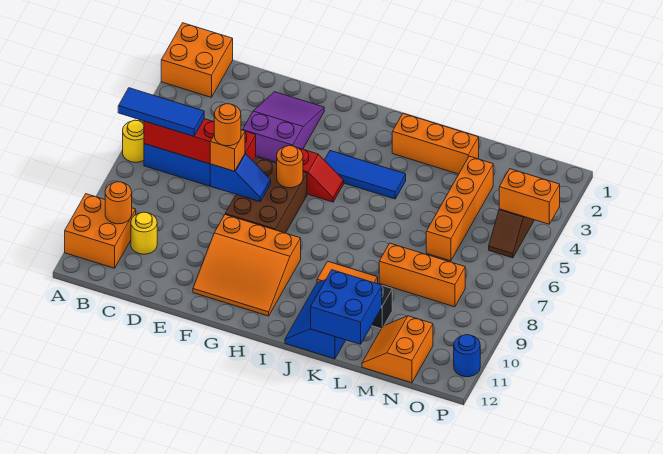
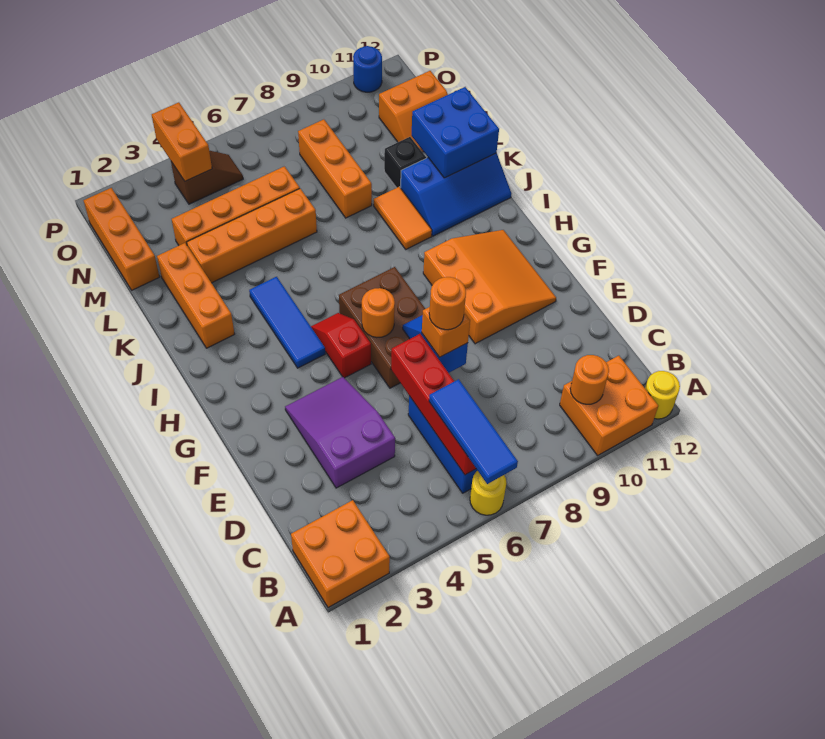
yellow round brick C10 level 1 -> yellow round brick A12 level 1
purple slope E2:F4 level 1 top 4 -> purple slope D3:F4 level 1 top D
brown brick F6:G8 level 1 -> brown brick F6:H7 level 1
none -> orange brick L3:L6 level 1
none -> orange brick M1:O1 level 1

